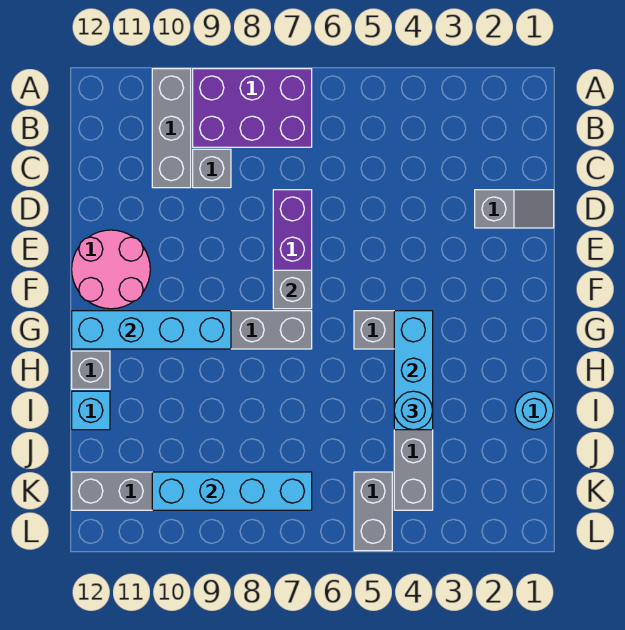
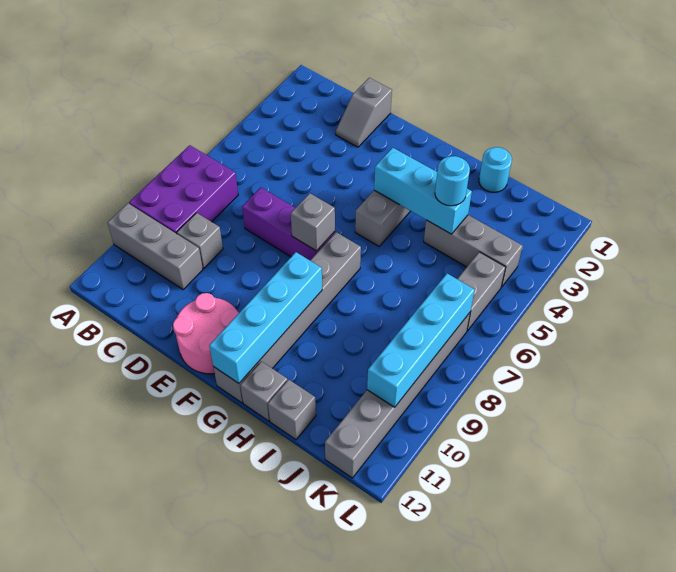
grey slope D1:D2 level 1 top 2 -> grey slope D1:D2 level 1 top 1
cyan brick I12 level 1 -> grey brick I12 level 1
grey brick K5:L5 level 1 -> grey brick K5:K6 level 1

